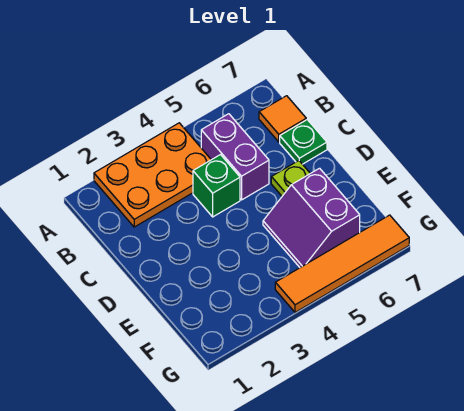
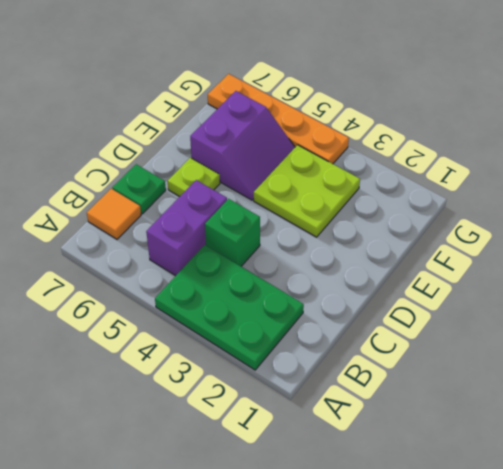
orange plate A2:B4 level 1 -> green plate A2:B4 level 1
none -> lime plate E3:F4 level 1
orange tile G4:G7 level 1 -> orange plate G4:G7 level 1

